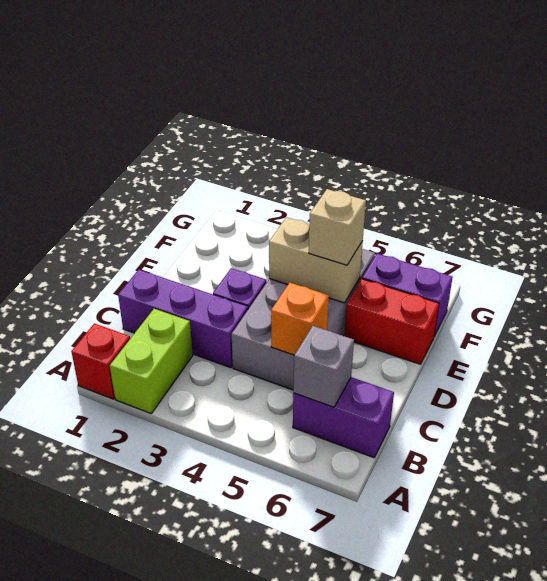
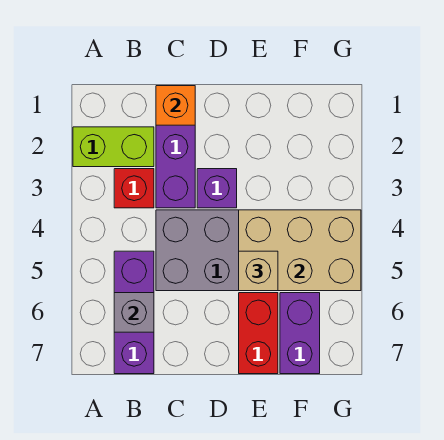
red brick A1 level 1 -> red brick B3 level 1
purple brick B6:B7 level 1 -> purple brick B5:B7 level 1
orange brick C5 level 2 -> orange brick C1 level 2
tan brick E4:E5 level 2 -> tan brick E4:G5 level 2

